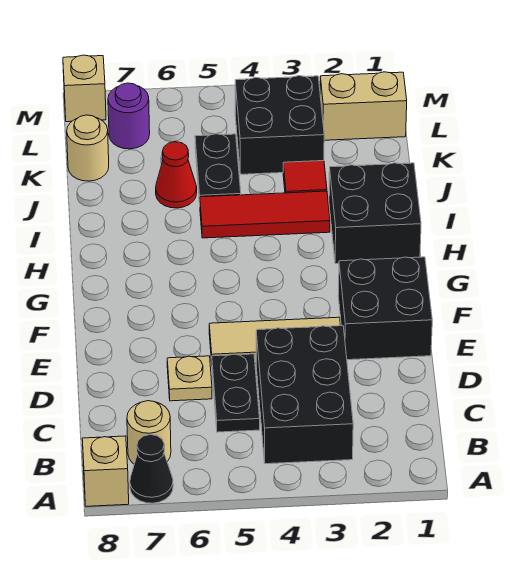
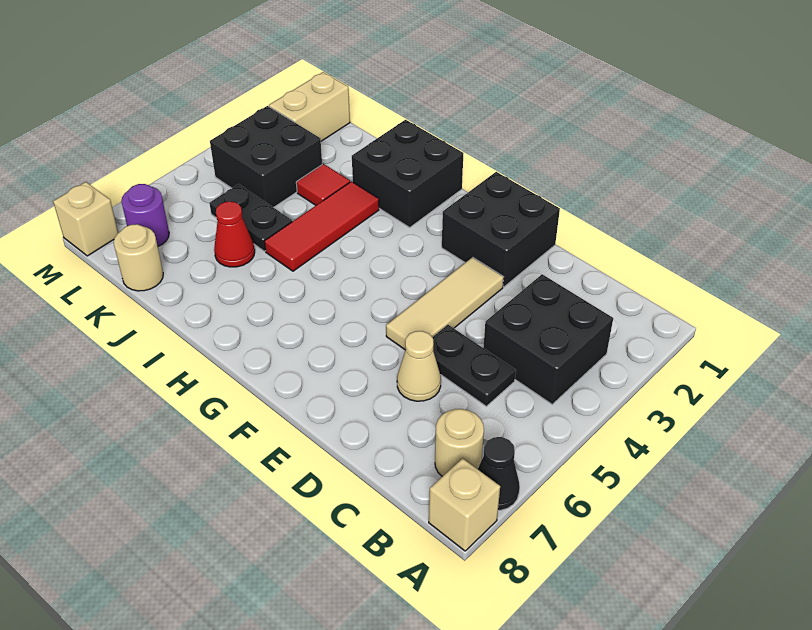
black brick B3:D4 level 1 -> black brick B3:C4 level 1
tan plate D6 level 1 -> tan cone D6 level 1

